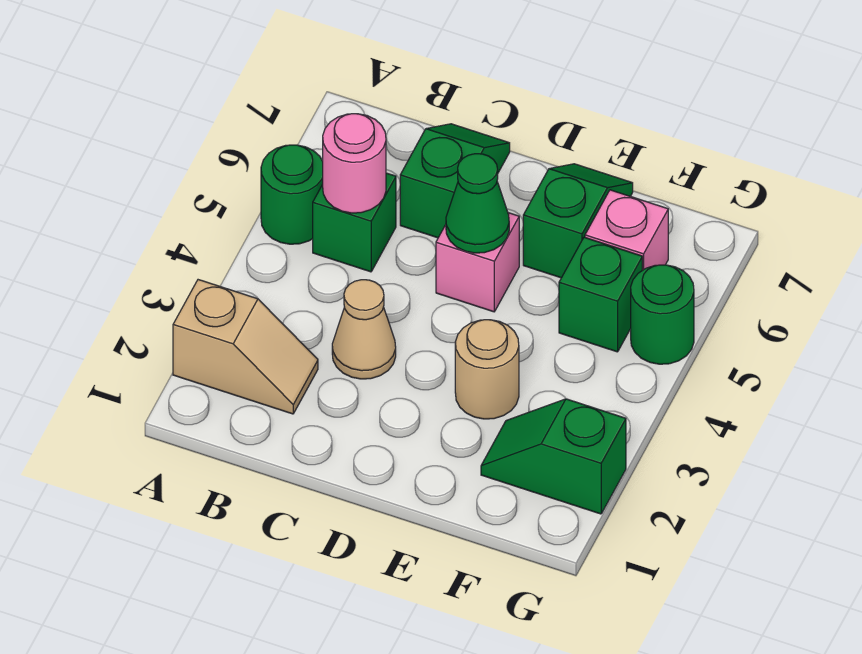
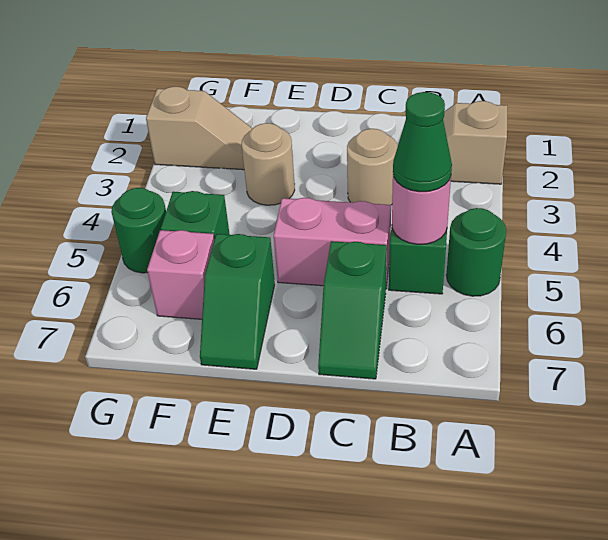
tan cone C3 level 1 -> tan round brick C3 level 1
pink brick D5 level 1 -> pink brick C5:D5 level 1
green cone D5 level 2 -> green cone B5 level 3
green slope F2:G2 level 1 top G -> tan slope F2:G2 level 1 top G

